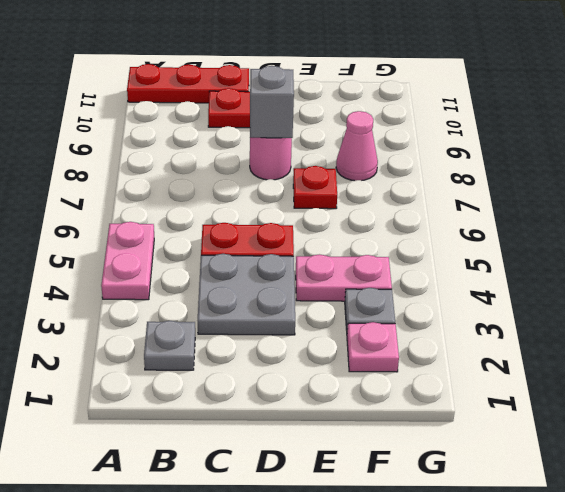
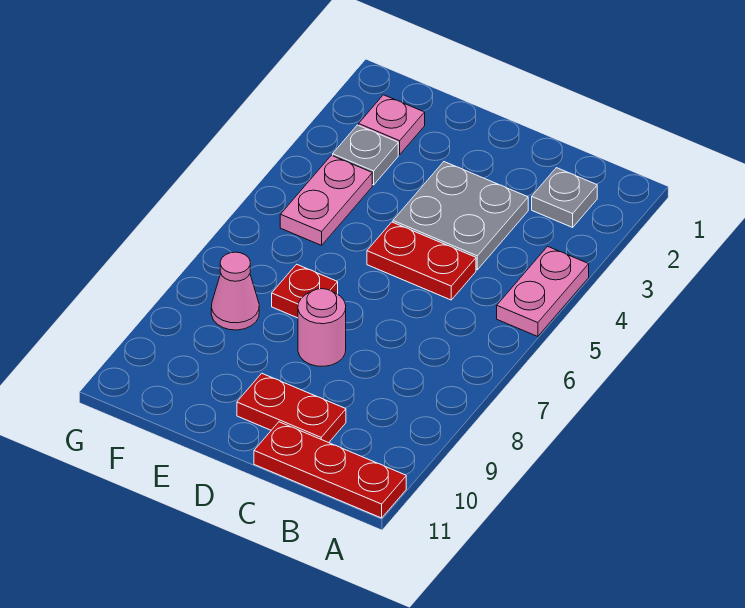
grey brick D8 level 2 -> none
pink plate E4:F4 level 1 -> pink plate F4:F5 level 1

